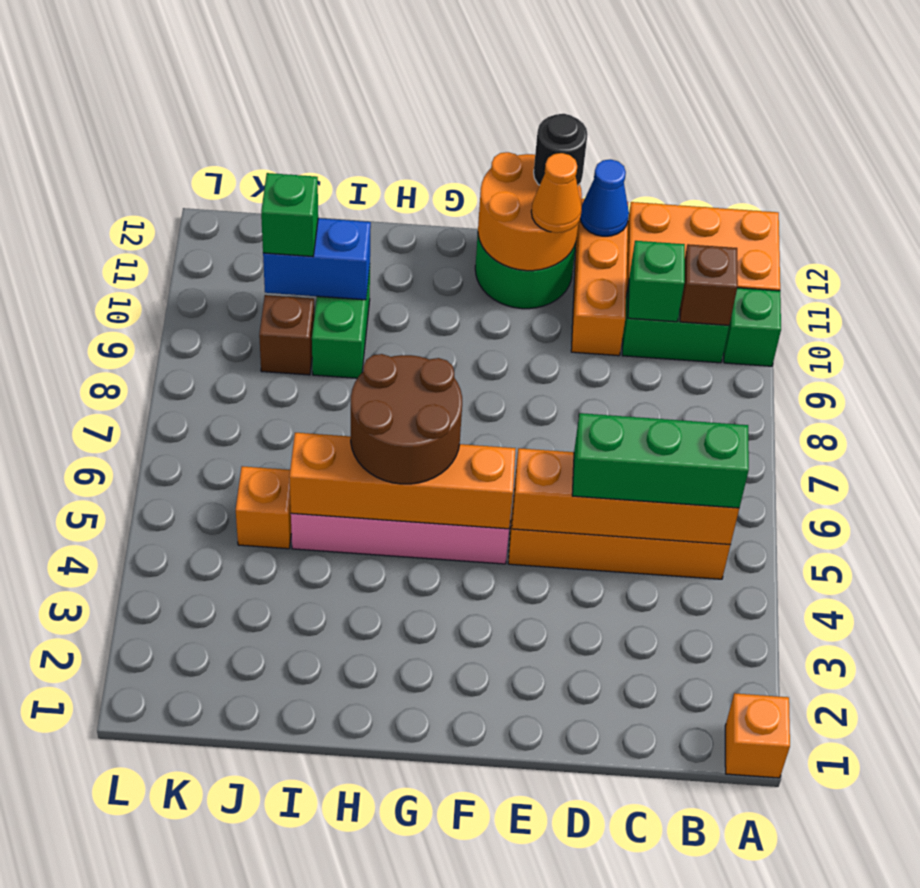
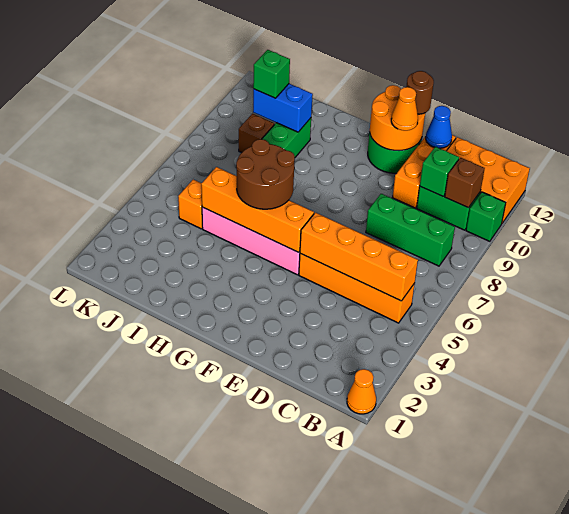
orange brick A1 level 1 -> orange cone A1 level 1
green brick B5:D5 level 3 -> green brick B8:D8 level 1
black round brick E12 level 3 -> brown round brick E12 level 3

